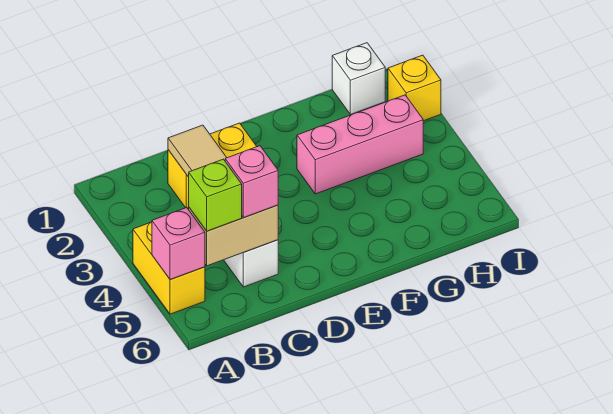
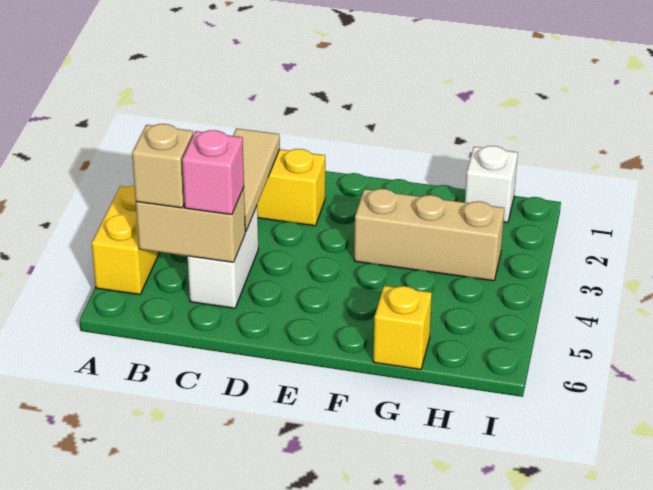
pink brick A5 level 2 -> none
lime brick B5 level 3 -> tan brick B5 level 3
pink brick F3:H3 level 1 -> tan brick F3:H3 level 1
yellow brick I2 level 1 -> yellow brick G6 level 1

